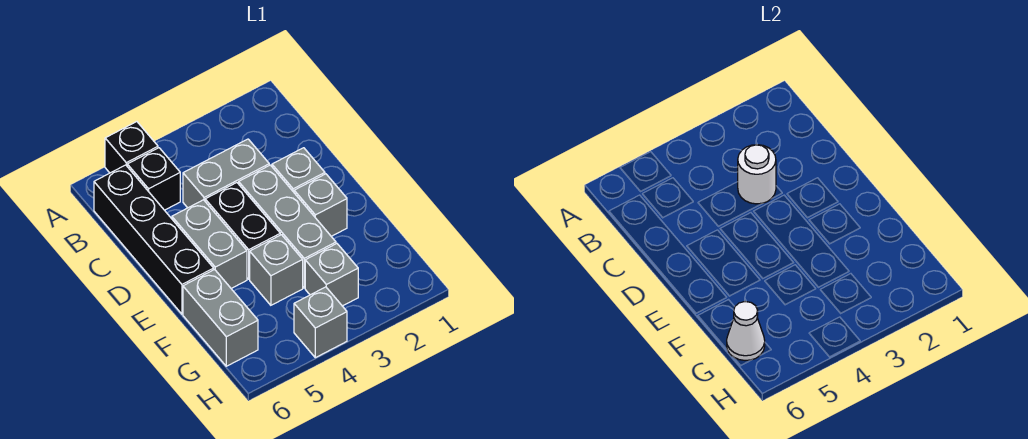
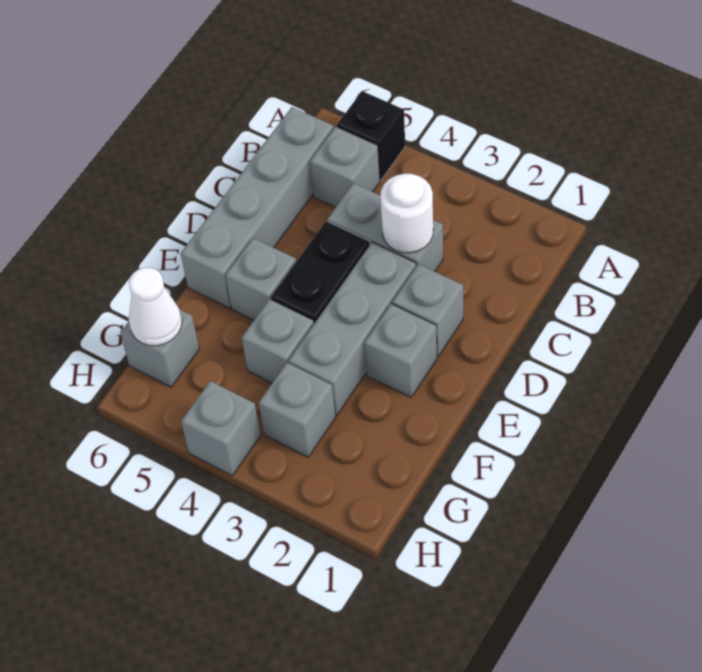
black brick B5 level 1 -> grey brick B5 level 1
black brick B6:E6 level 1 -> grey brick B6:E6 level 1
grey brick D5:E5 level 1 -> grey brick E5 level 1
grey brick F6:G6 level 1 -> grey brick G6 level 1

